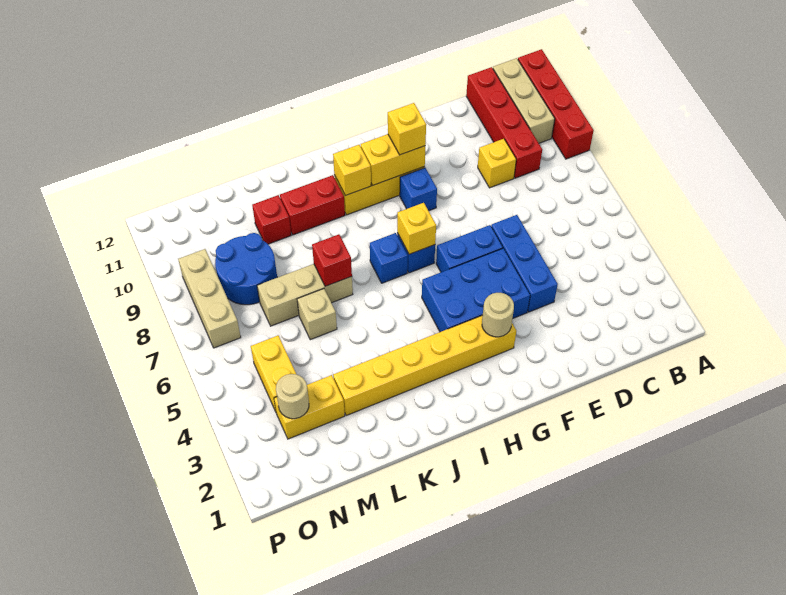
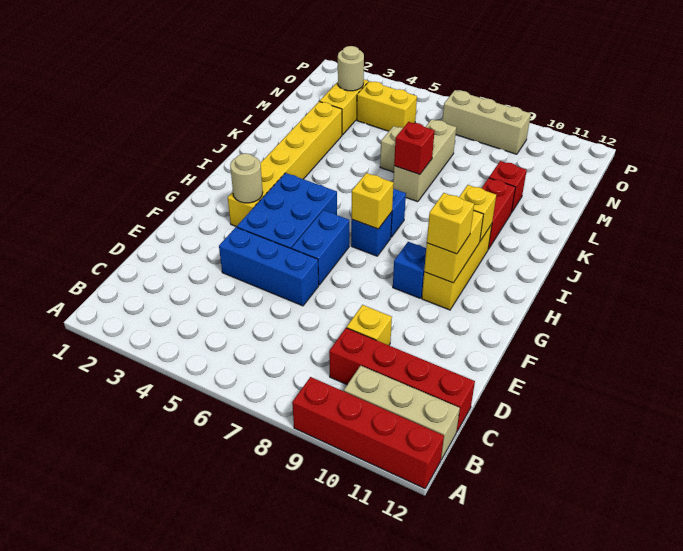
blue round brick M8:N9 level 1 -> none

